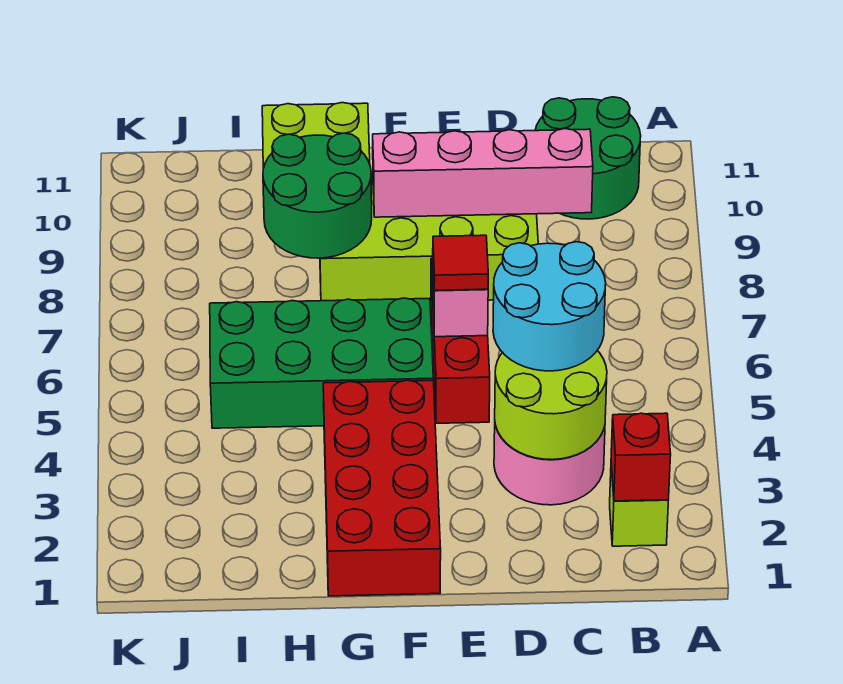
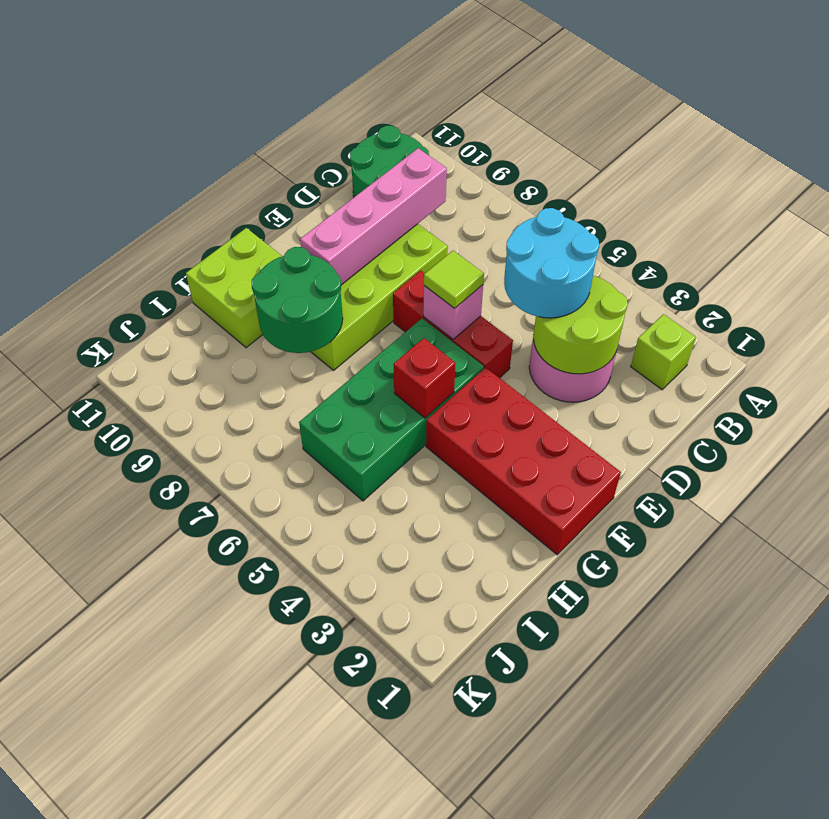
red brick B2 level 2 -> red brick G5 level 2
red tile E6 level 3 -> lime tile E6 level 3

